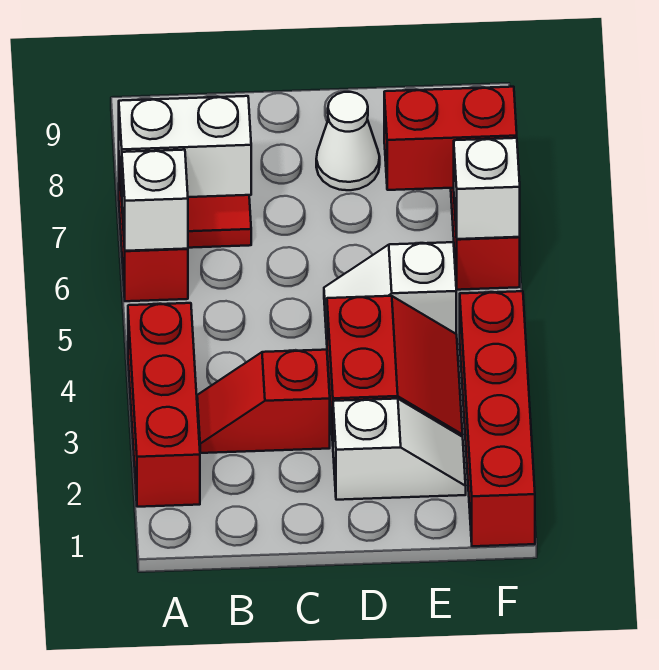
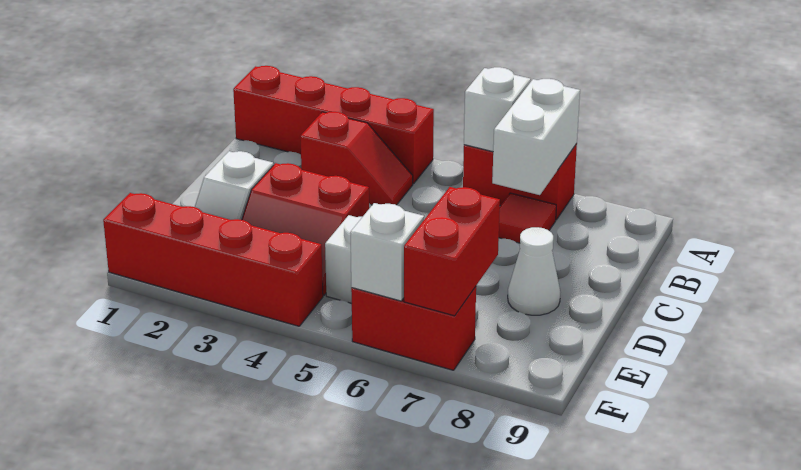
red brick A2:A4 level 1 -> red brick A1:A4 level 1
red slope B3:C3 level 1 top C -> red slope B3:B4 level 1 top 3

